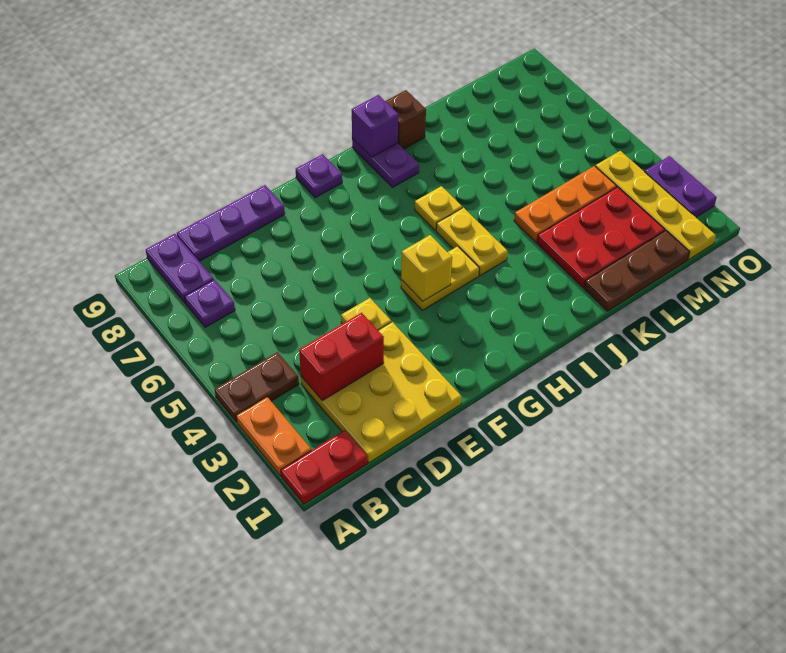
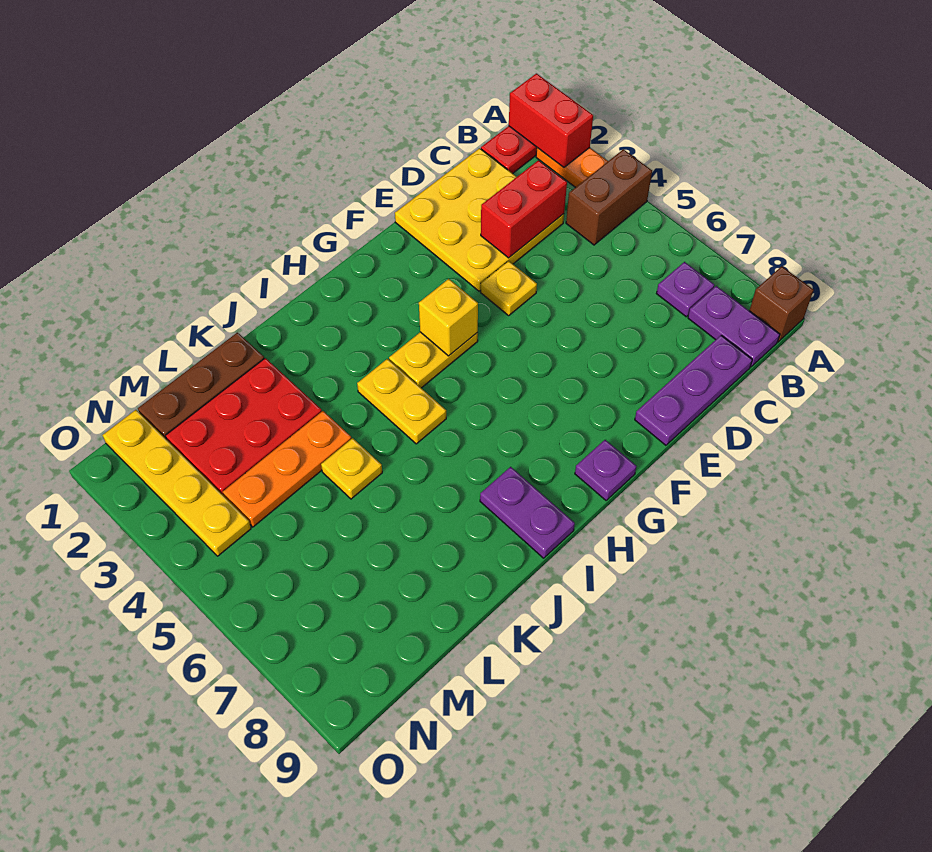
none -> red brick A1:A2 level 2
brown plate A4:B4 level 1 -> brown brick A4:B4 level 1
yellow plate I6 level 1 -> yellow plate K5 level 1
purple brick I9 level 2 -> none
brown brick J9 level 1 -> brown brick A9 level 1
purple plate O2:O3 level 1 -> none

